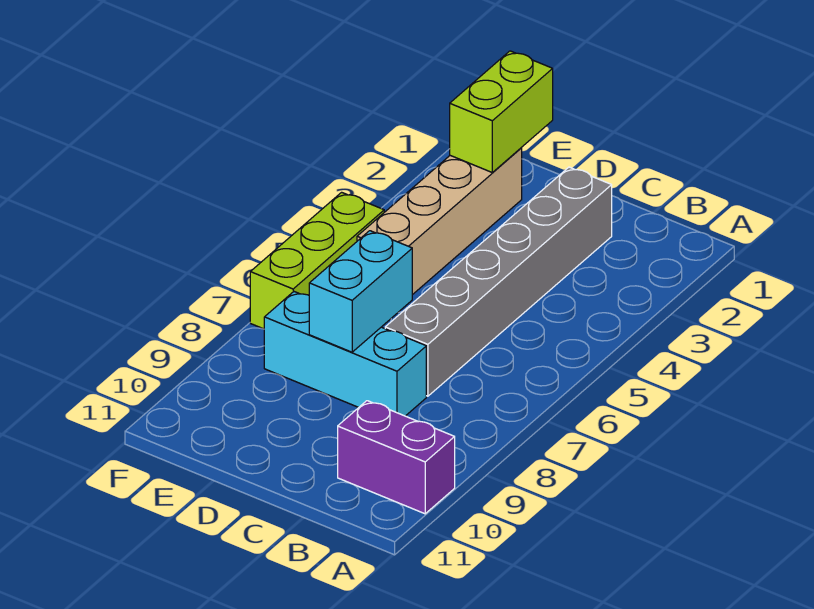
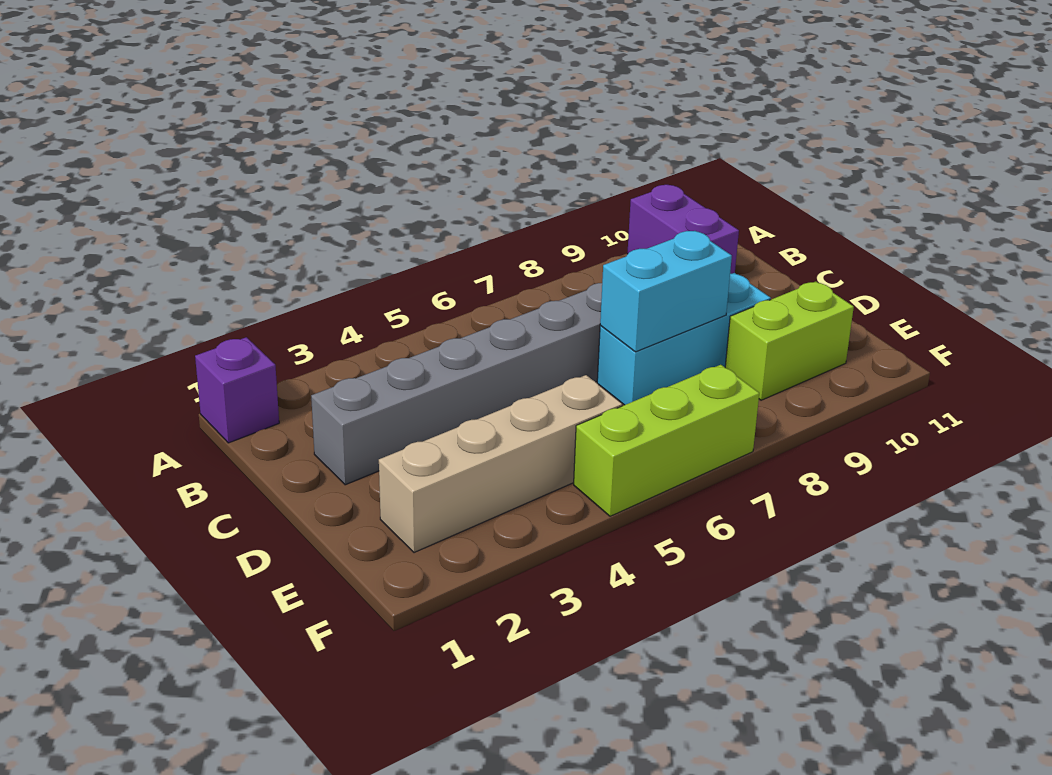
none -> purple brick A1 level 1
cyan brick C8:E8 level 1 -> cyan brick D7:D9 level 1
lime brick E1:E2 level 2 -> lime brick E9:E10 level 1

